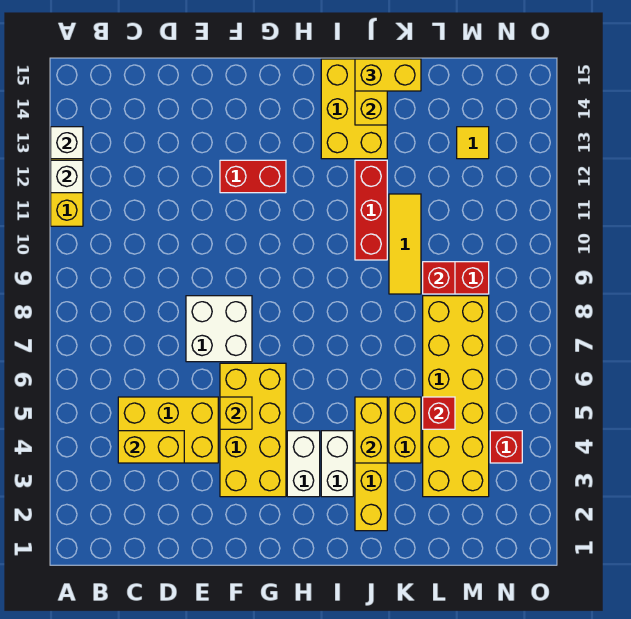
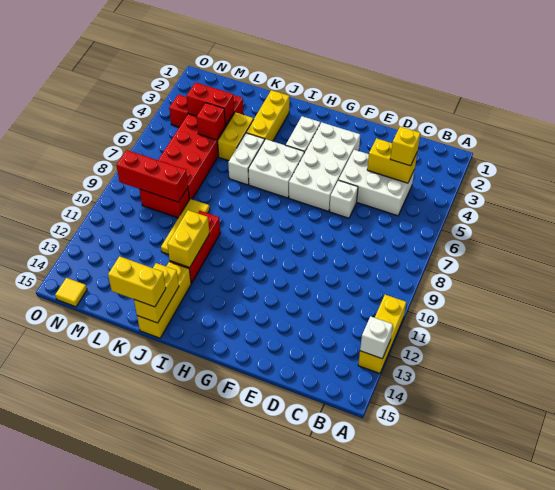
white brick A12 level 2 -> white brick E6 level 1
yellow brick C4:E5 level 1 -> white brick C4:E5 level 1
white brick E7:F8 level 1 -> white brick H5:I6 level 1
yellow brick F3:G6 level 1 -> white brick F3:G6 level 1
yellow brick F5 level 2 -> yellow brick C4 level 3
red brick F12:G12 level 1 -> red brick L4:M4 level 2
white brick I3:I4 level 1 -> white brick J5:J6 level 1
yellow brick I13:J15 level 1 -> yellow brick J13:J15 level 1
yellow brick J4:J5 level 2 -> yellow brick J11:J12 level 2
yellow brick L3:M8 level 1 -> red brick L3:M8 level 1
red brick L9 level 2 -> red brick L9:N9 level 2
yellow tile M13 level 1 -> yellow tile N15 level 1

